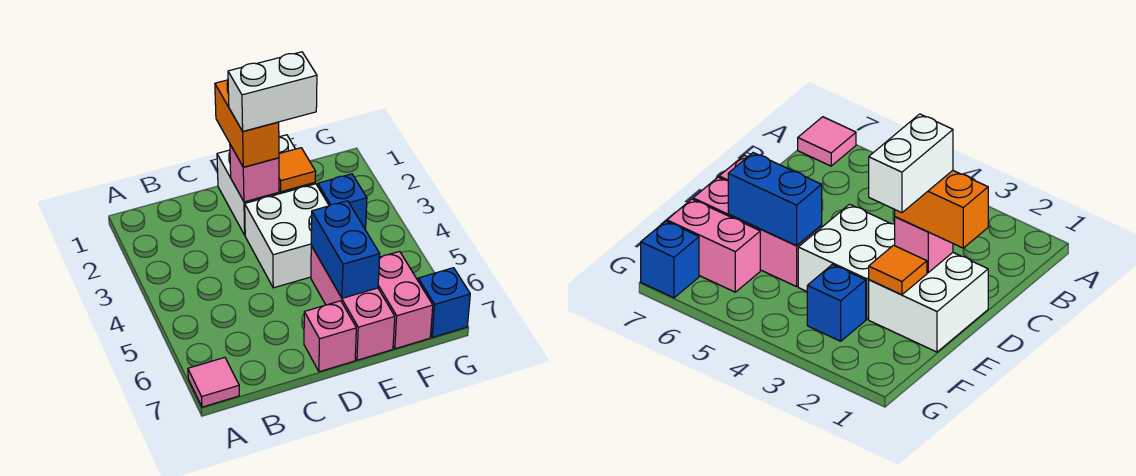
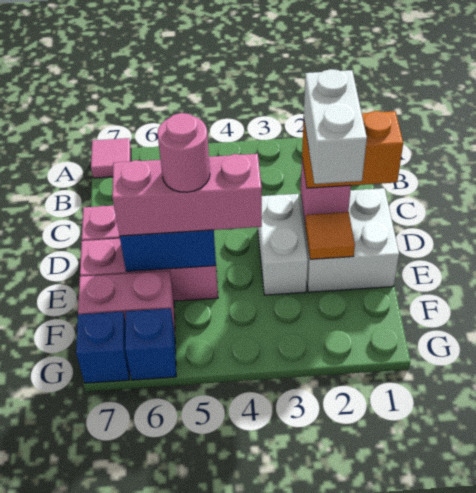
white brick D3:E4 level 1 -> white brick D3:E3 level 1
none -> pink brick E4:E6 level 3
none -> pink round brick E5 level 4
blue brick F3 level 1 -> blue brick G6 level 1

